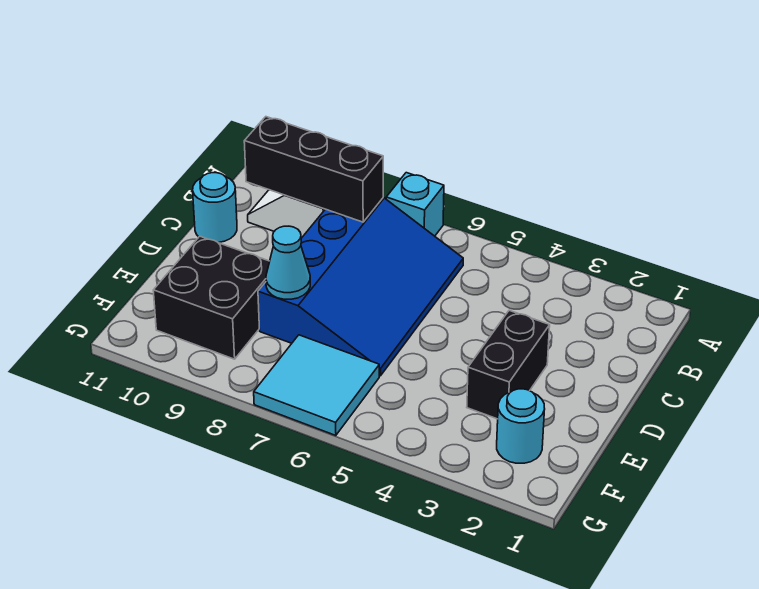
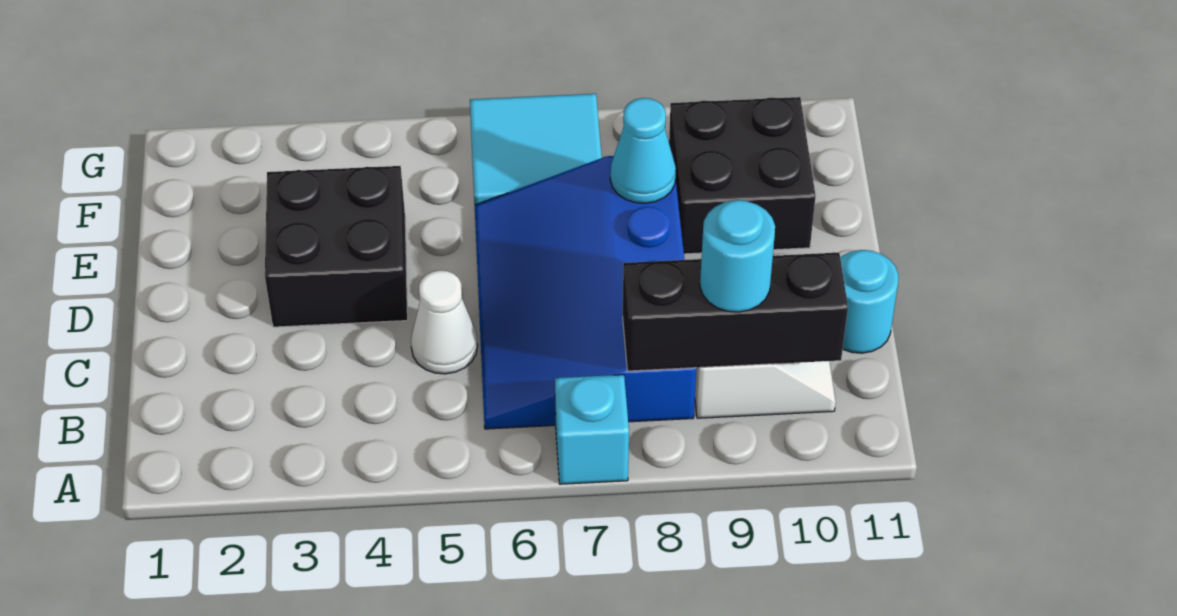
none -> white cone C5 level 1
black brick D3:E3 level 1 -> black brick D3:E4 level 1
cyan round brick F2 level 1 -> cyan round brick B9 level 3

